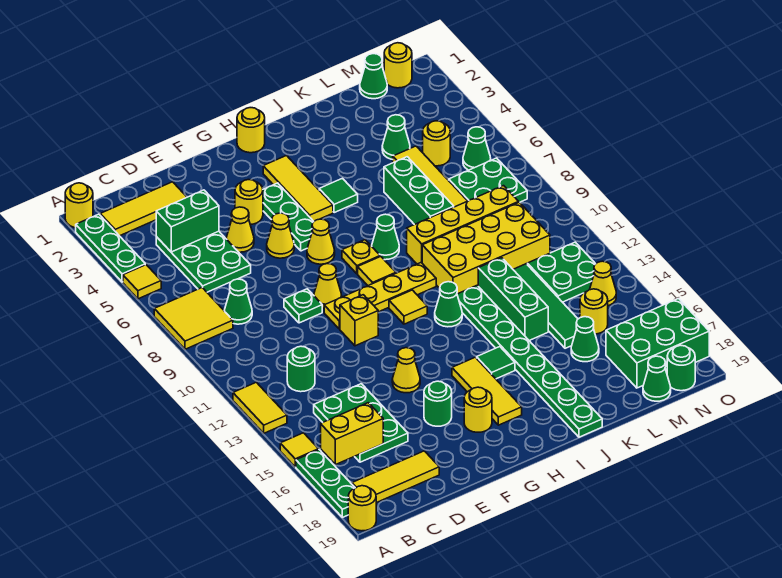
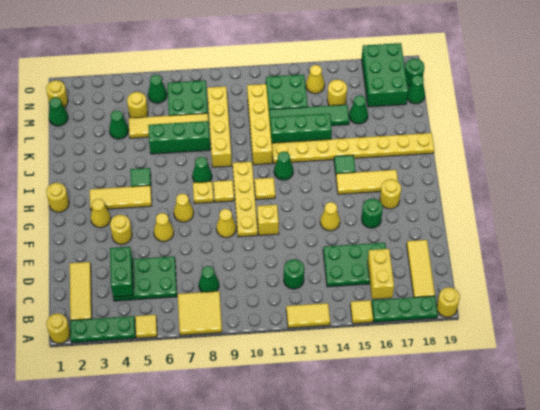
yellow cone E5 level 1 -> yellow cone G3 level 1
green plate E9 level 1 -> none
green plate G4:G6 level 1 -> none
yellow brick J10:M11 level 1 -> yellow brick J11:M11 level 1
green plate J12:J19 level 1 -> yellow plate J12:J19 level 1

